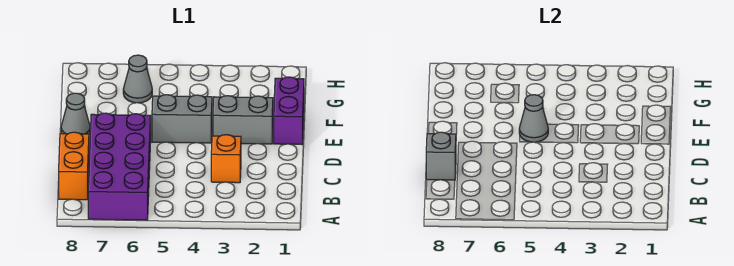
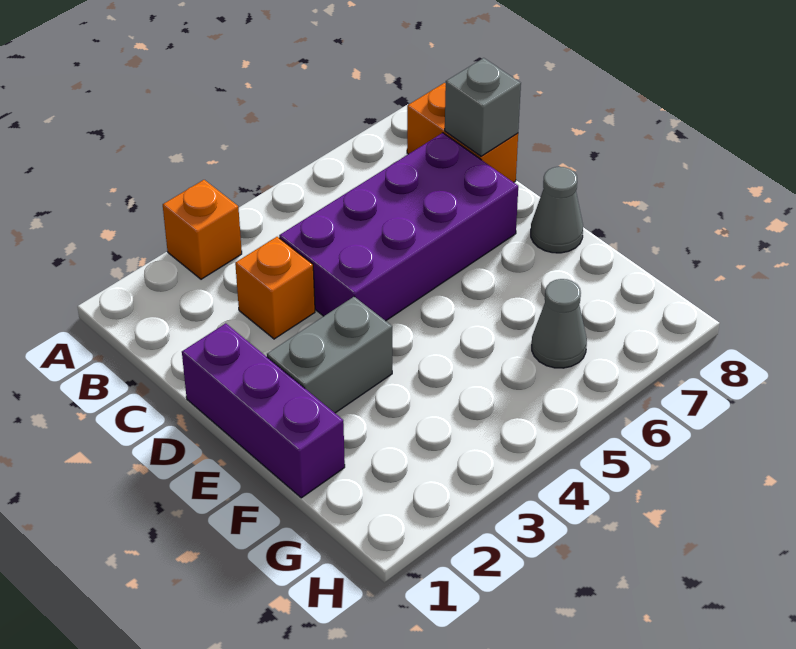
none -> orange brick A3 level 1
purple brick A6:D7 level 1 -> purple brick C4:D7 level 1
purple brick E1:F1 level 1 -> purple brick D1:F1 level 1
grey brick E4:E5 level 1 -> none
grey cone E5 level 2 -> none

